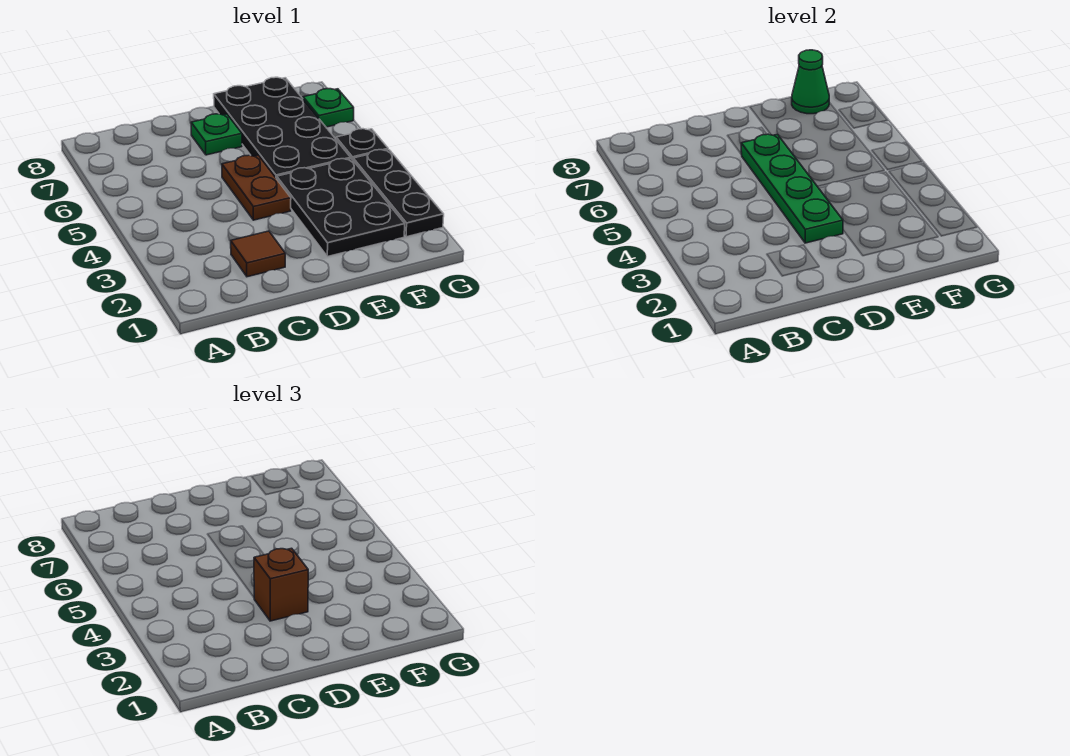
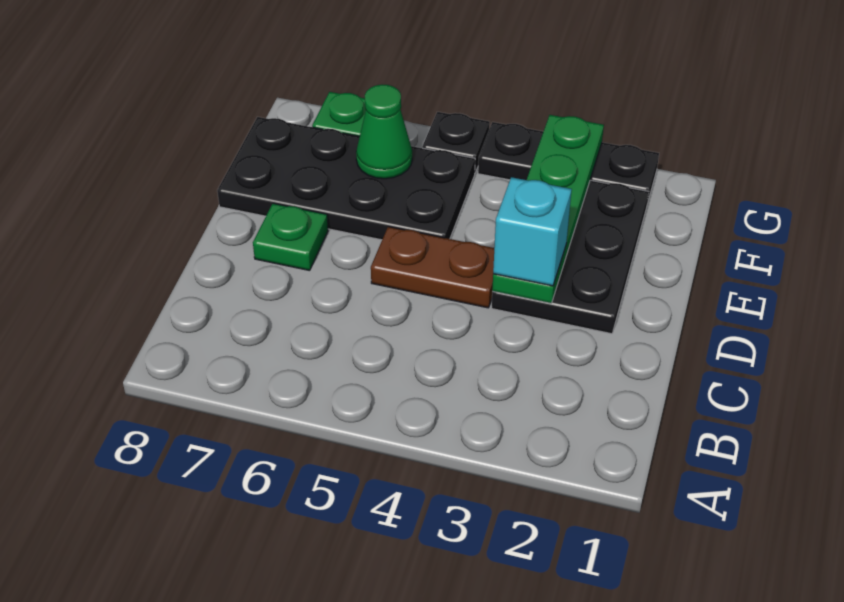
brown tile C2 level 1 -> none
green plate D3:D6 level 2 -> green plate D3:G3 level 2
brown brick D3 level 3 -> cyan brick D3 level 3
black plate E2:F4 level 1 -> black plate D2:F3 level 1
green cone F8 level 2 -> green cone F6 level 2

